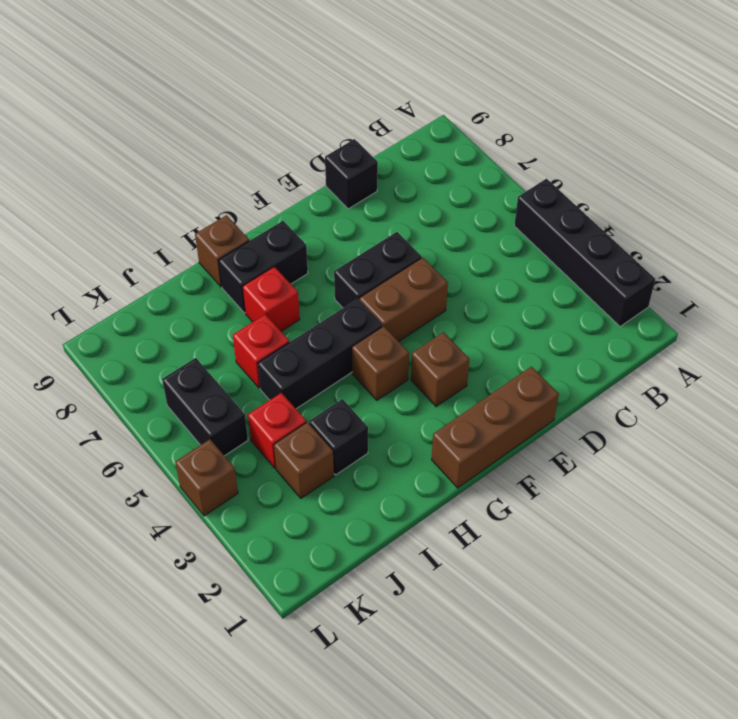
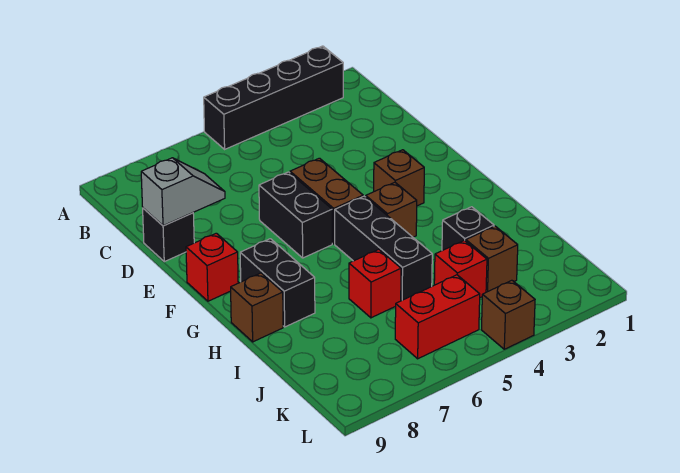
none -> grey slope D8:D9 level 2 top 9
brown brick E1:G1 level 1 -> none
red brick H7 level 1 -> red brick F9 level 1
black brick K5:K6 level 1 -> red brick K5:K6 level 1

